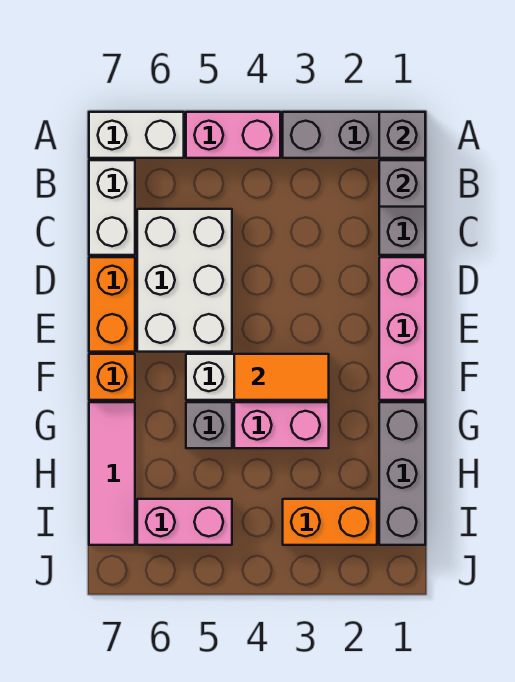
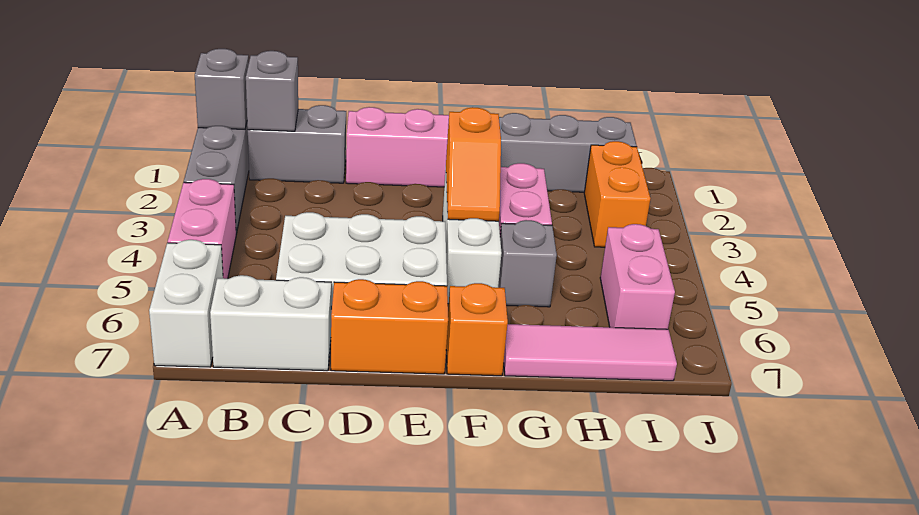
orange tile F3:F4 level 2 -> orange slope F3:F4 level 2 top 3

